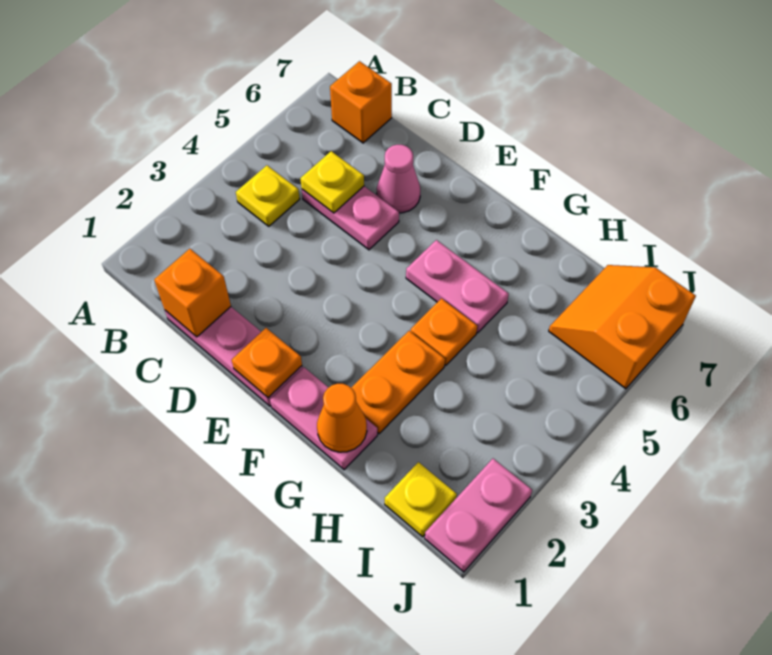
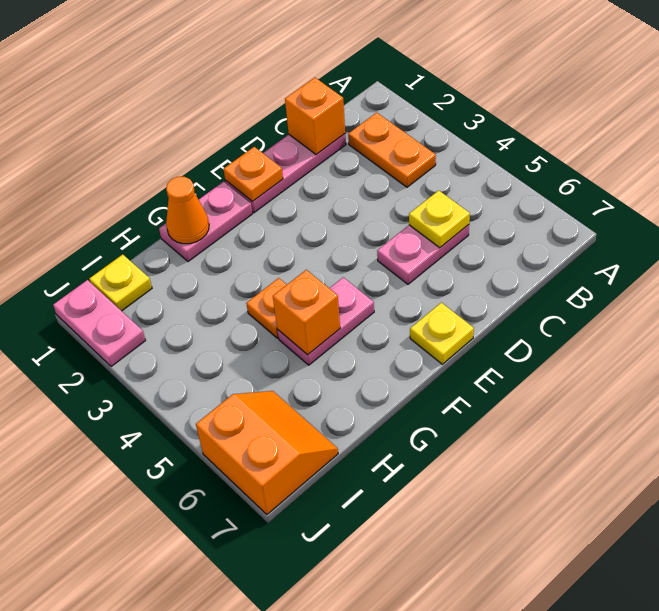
yellow plate B4 level 1 -> yellow plate E7 level 1
orange brick B7 level 1 -> orange brick G5 level 2
pink cone D6 level 1 -> none
orange plate G2:G3 level 1 -> orange plate B2:B3 level 1

